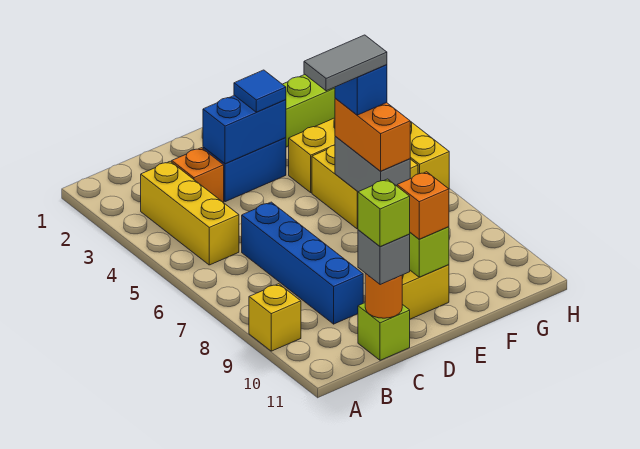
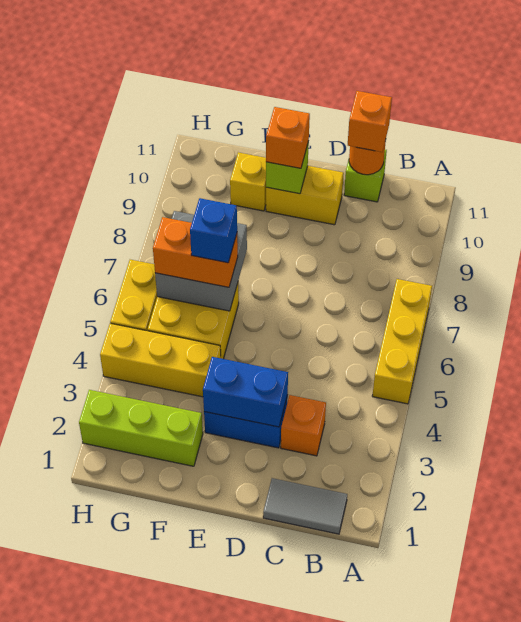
yellow brick A9 level 1 -> yellow brick F10 level 1
yellow brick B3:B5 level 1 -> yellow brick A5:A7 level 1
blue brick C6:C9 level 1 -> none
grey brick C11 level 3 -> orange brick C11 level 3
lime brick C11 level 4 -> none
blue tile E3 level 3 -> none
grey tile E6:F6 level 5 -> grey tile B1:C1 level 1
grey brick F6:F7 level 2 -> grey brick F6:G7 level 2
orange brick F6:F7 level 3 -> orange brick F6:G6 level 3

